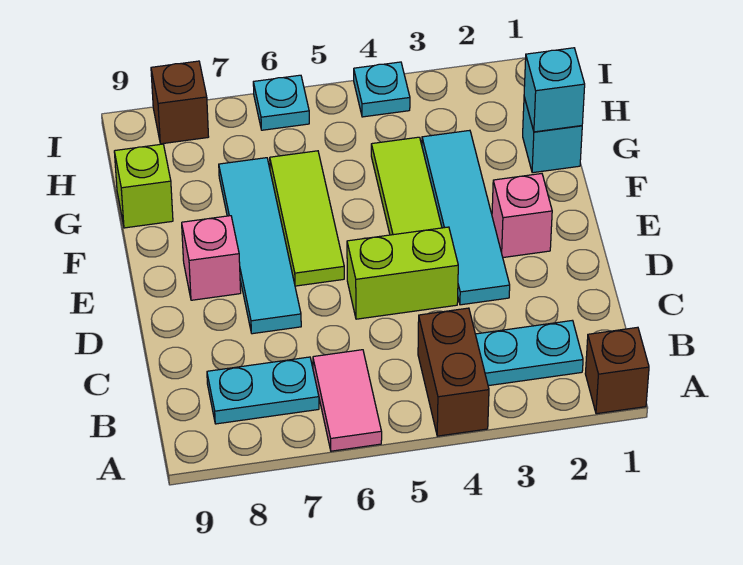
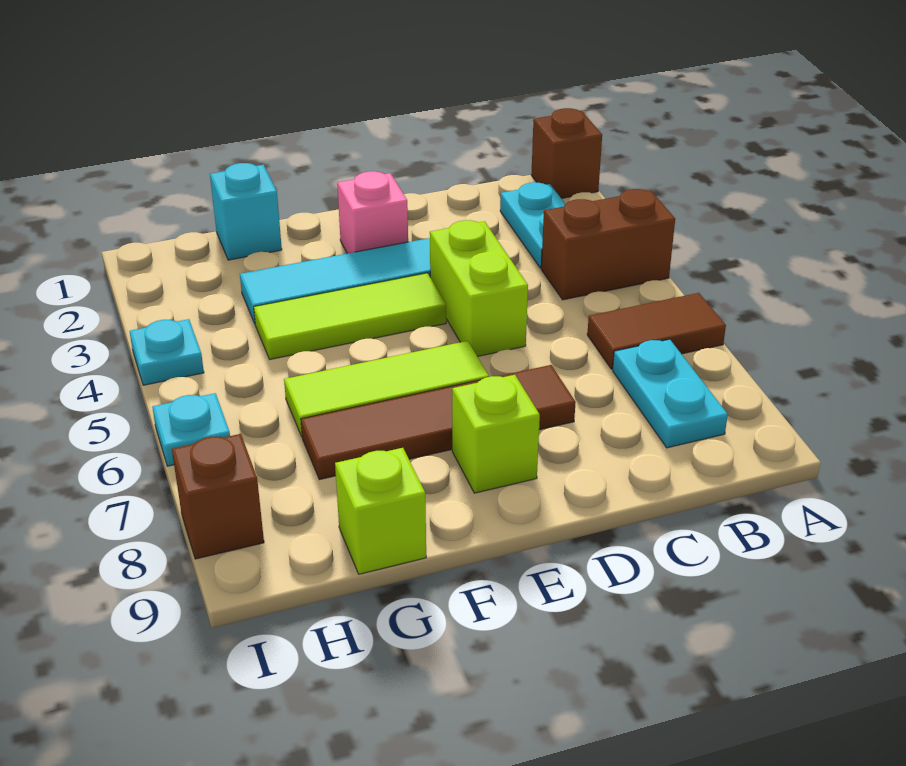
pink tile A6:B6 level 1 -> brown tile A6:B6 level 1
cyan tile D7:G7 level 1 -> brown tile D7:G7 level 1
pink brick E8 level 1 -> lime brick E8 level 1
cyan brick G1 level 2 -> none

